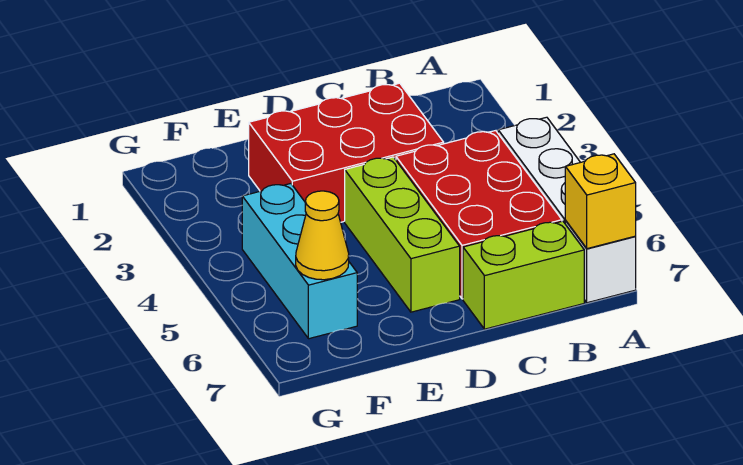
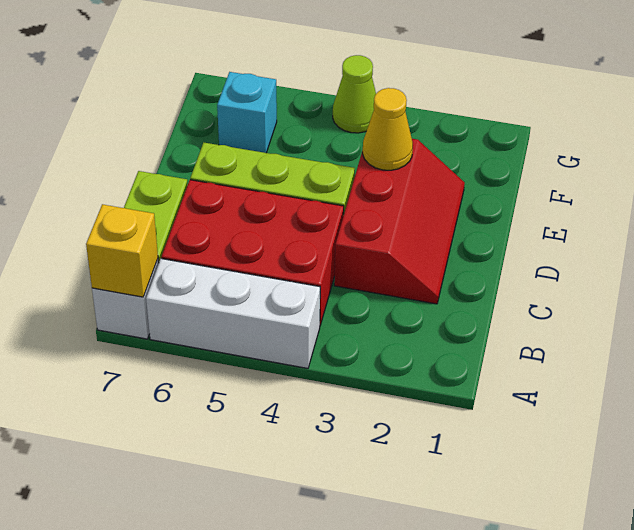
red brick C2:E3 level 1 -> red slope C2:E3 level 1 top 3
cyan brick F4:F6 level 1 -> cyan brick F6 level 1
yellow cone F6 level 2 -> yellow cone E3 level 2
none -> lime cone G4 level 1

